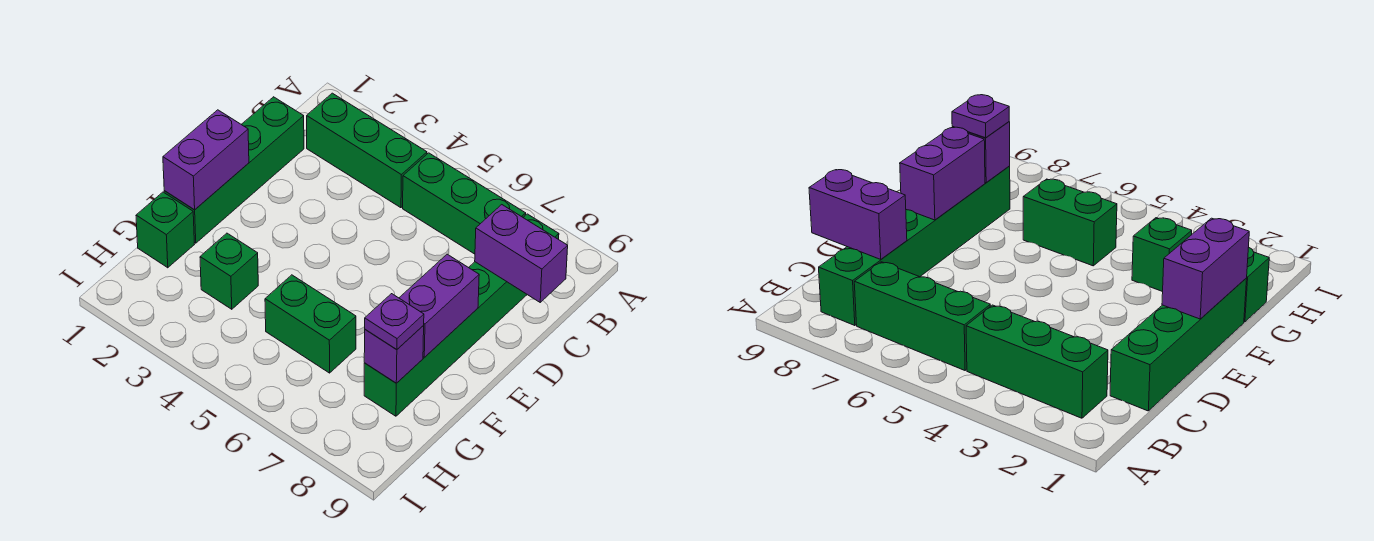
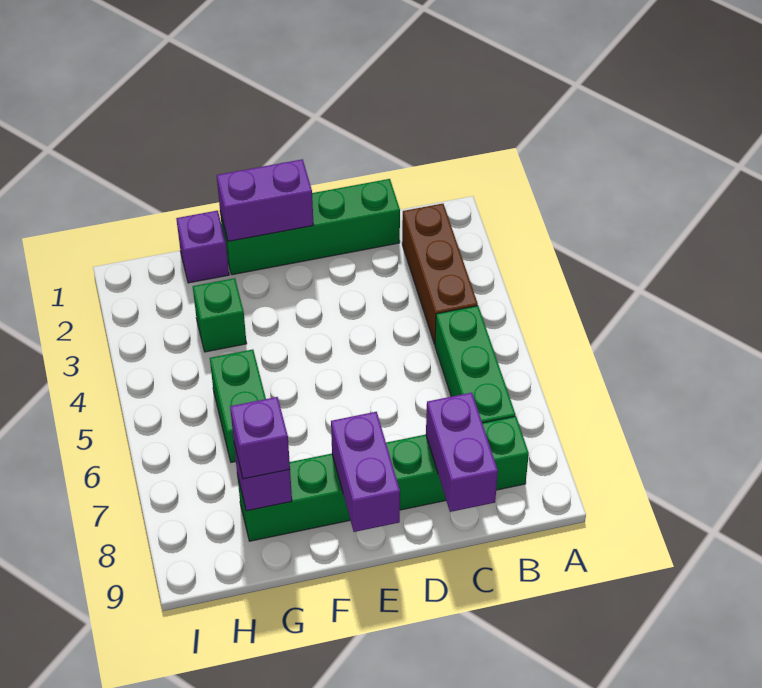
green brick B2:B4 level 1 -> brown brick B2:B4 level 1
purple brick E8:F8 level 2 -> purple brick E8:E9 level 2
green brick G1 level 1 -> purple brick G1 level 1
purple plate G8 level 3 -> purple brick G8 level 3

